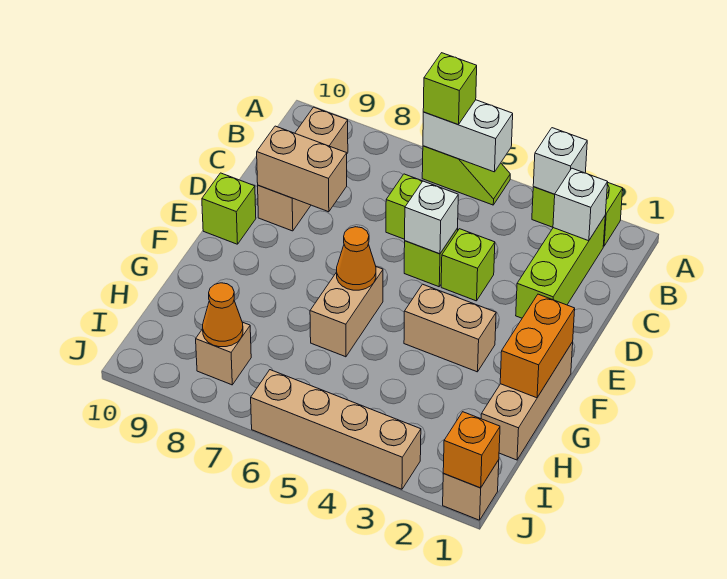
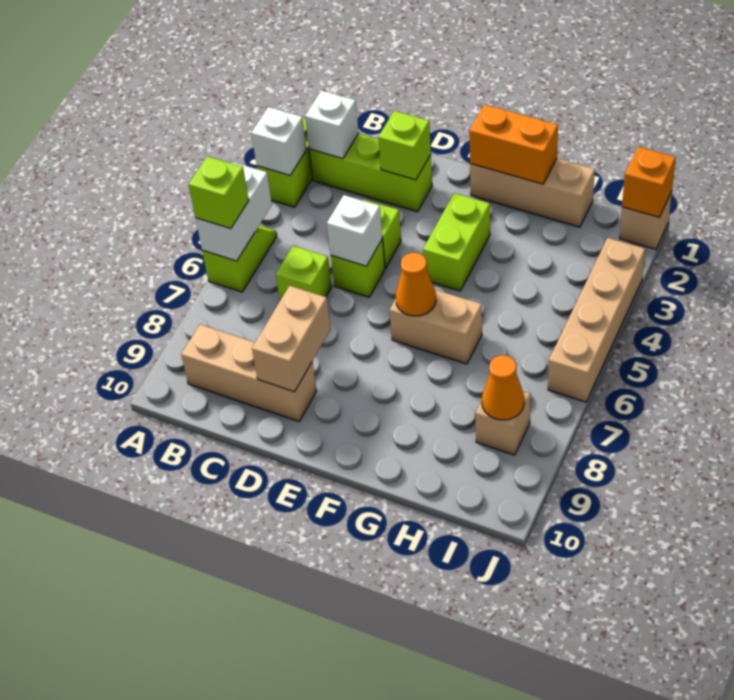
lime brick E10 level 1 -> lime brick D2 level 2
tan brick F3:F4 level 1 -> lime brick F3:F4 level 1

